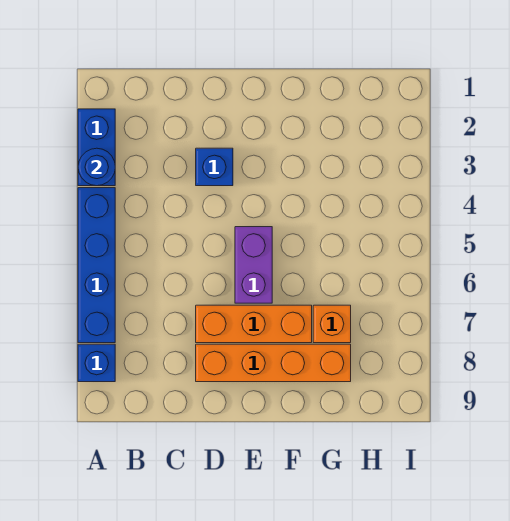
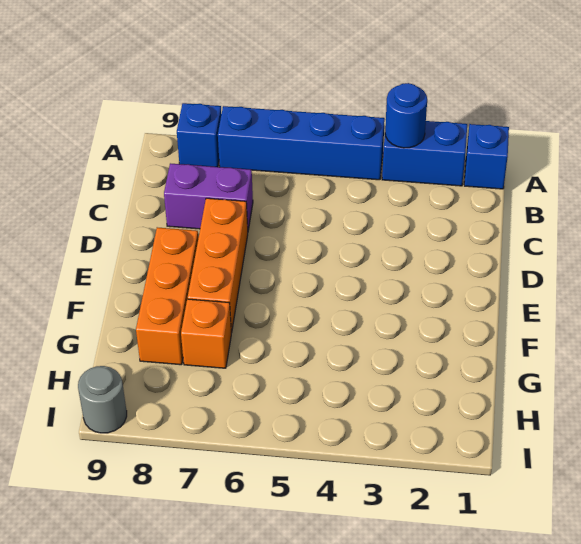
blue brick D3 level 1 -> blue brick A1 level 1
orange brick D8:G8 level 1 -> orange brick E8:G8 level 1
purple brick E5:E6 level 1 -> purple brick C7:C8 level 1
none -> grey round brick I9 level 1

